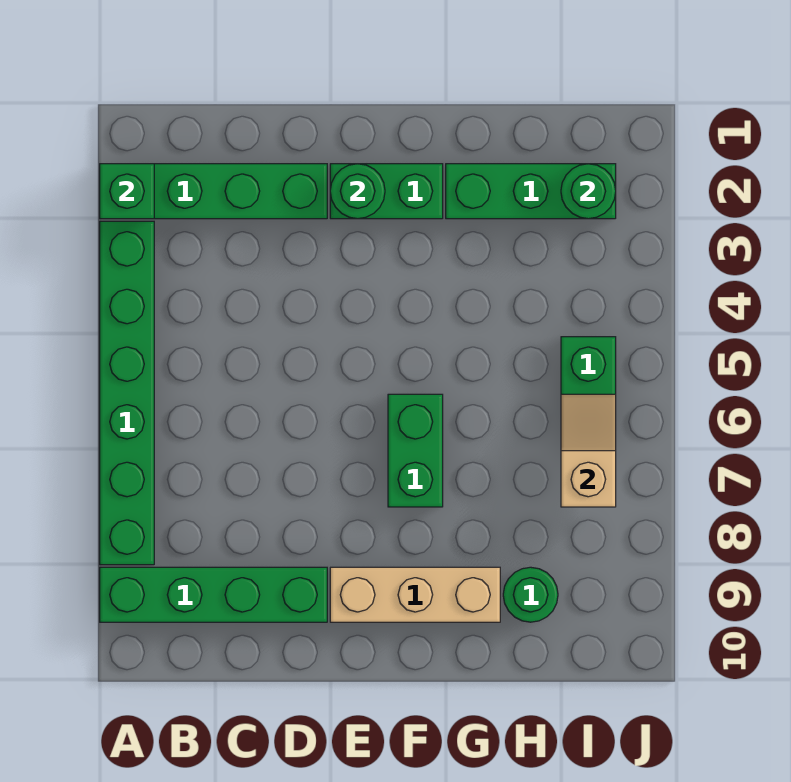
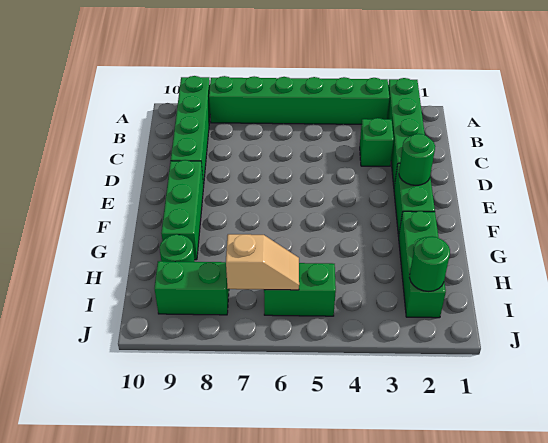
green brick A2 level 2 -> green brick C3 level 1
tan brick E9:G9 level 1 -> green brick E9:G9 level 1
green brick F6:F7 level 1 -> green brick I8:I9 level 1

